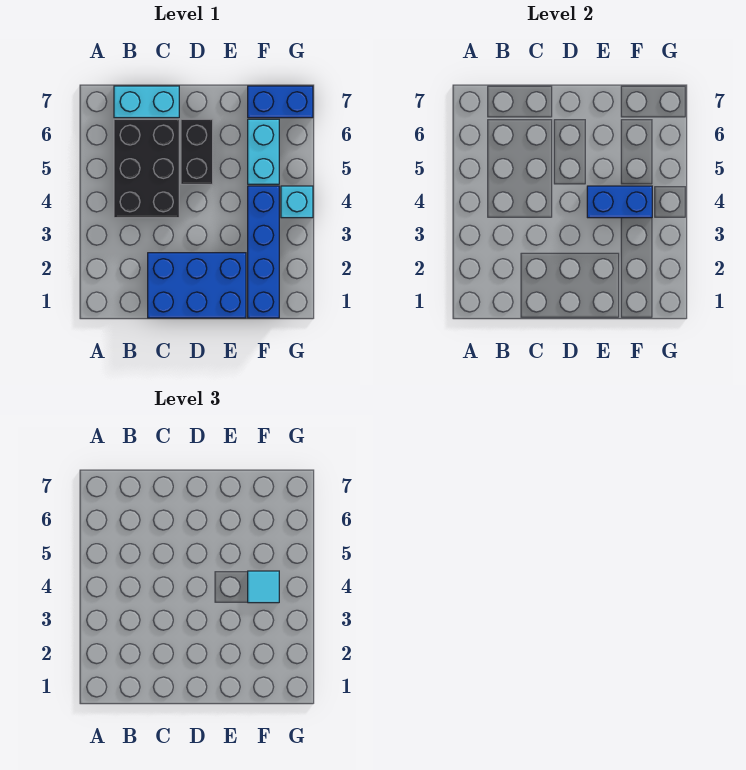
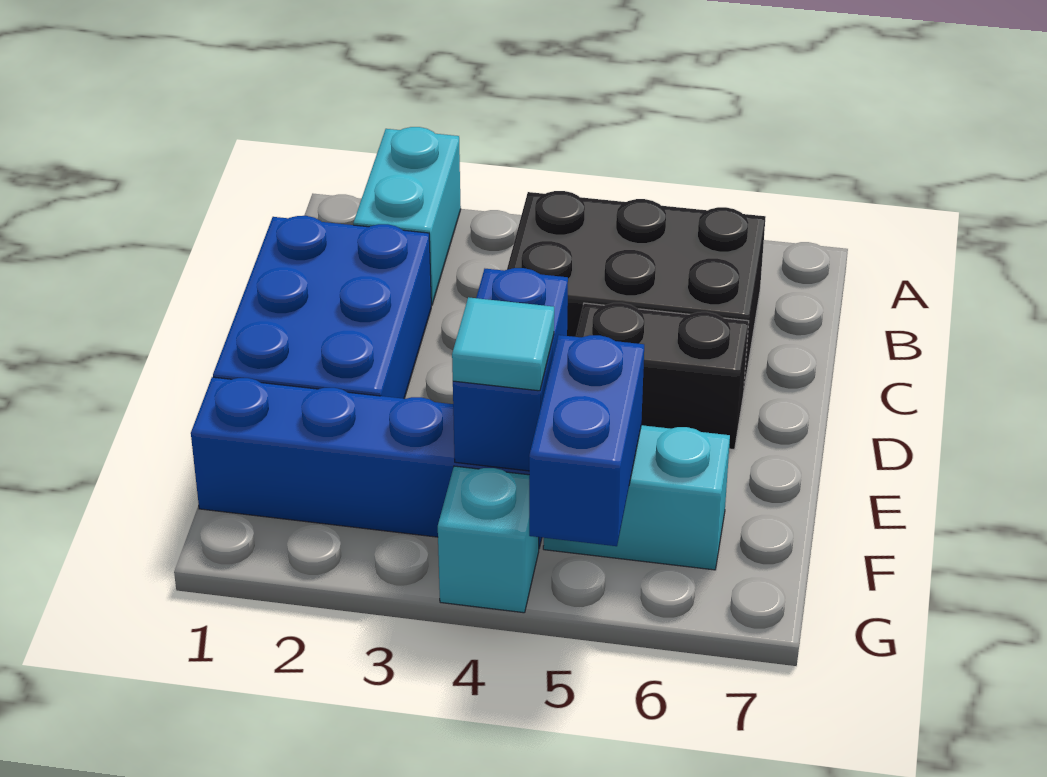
cyan brick B7:C7 level 1 -> cyan brick A2:B2 level 1
blue brick F7:G7 level 1 -> blue brick F5:G5 level 2

